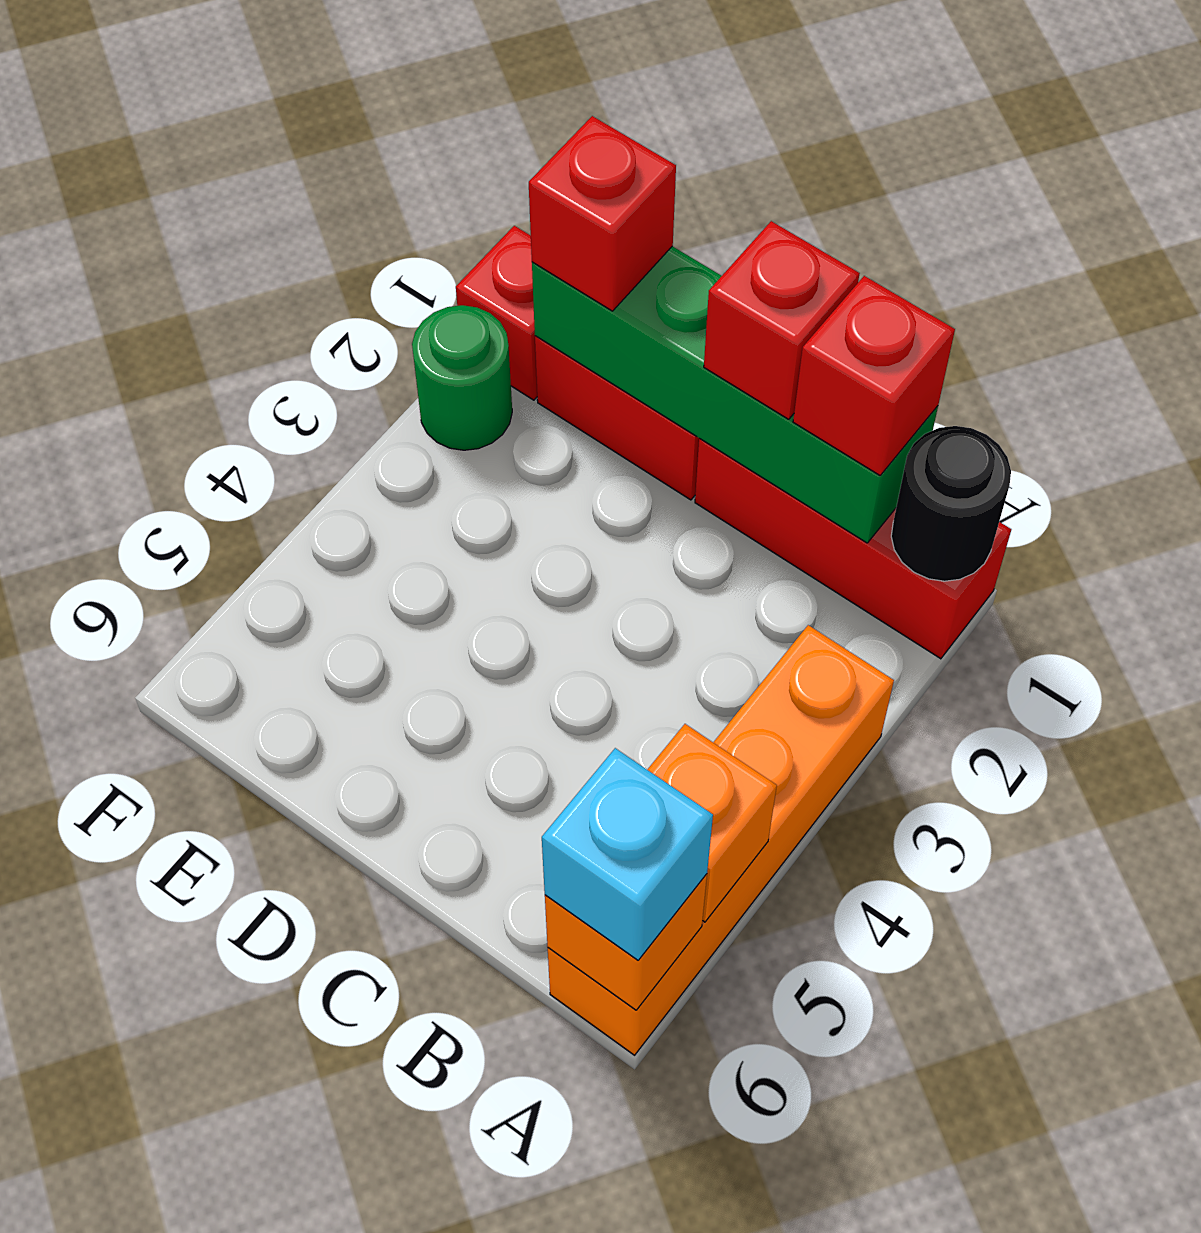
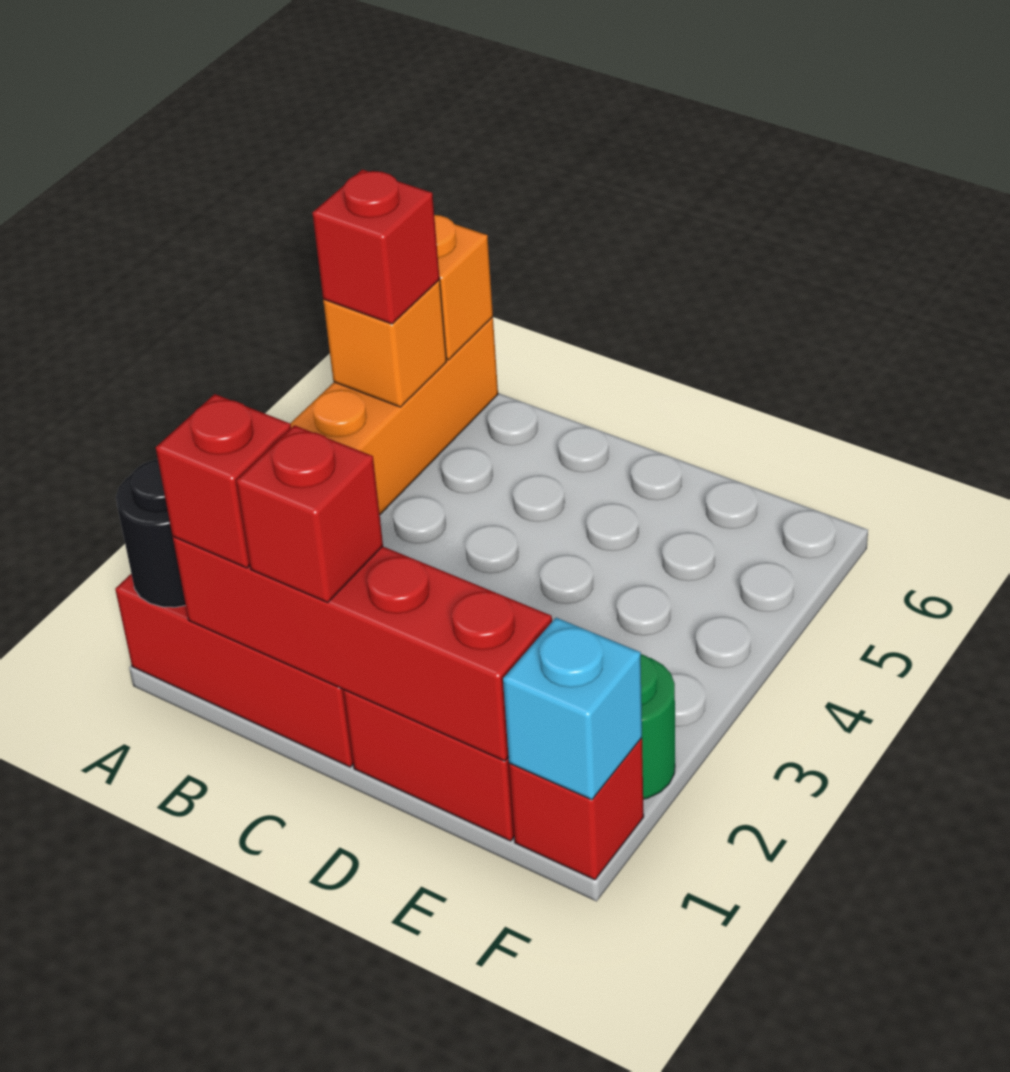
cyan brick A6 level 3 -> cyan brick F1 level 2
green brick B1:E1 level 2 -> red brick B1:E1 level 2
red brick E1 level 3 -> red brick A5 level 3

